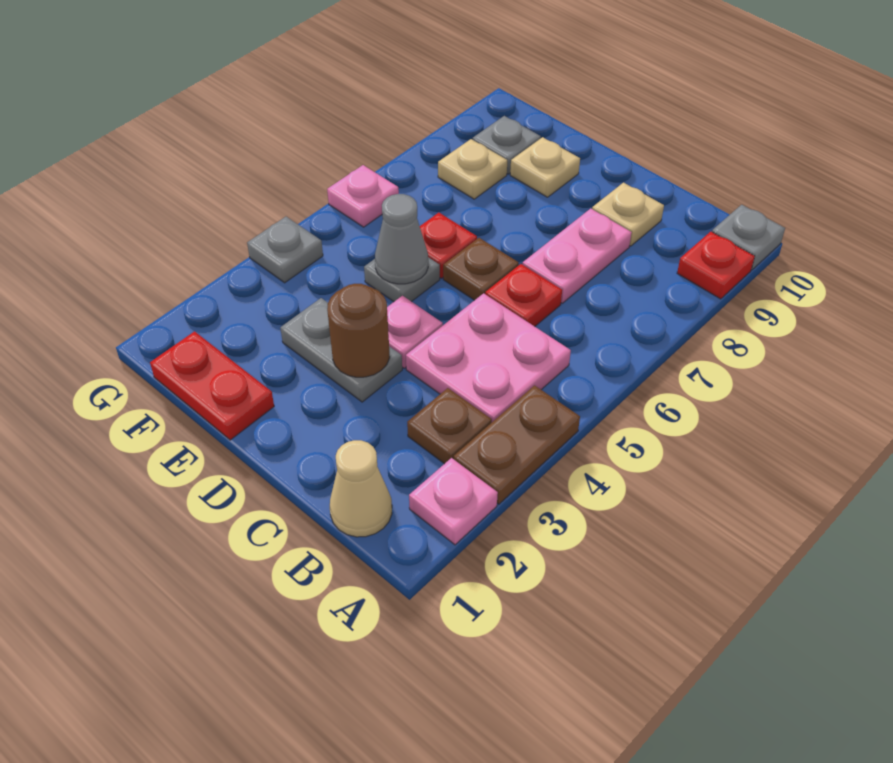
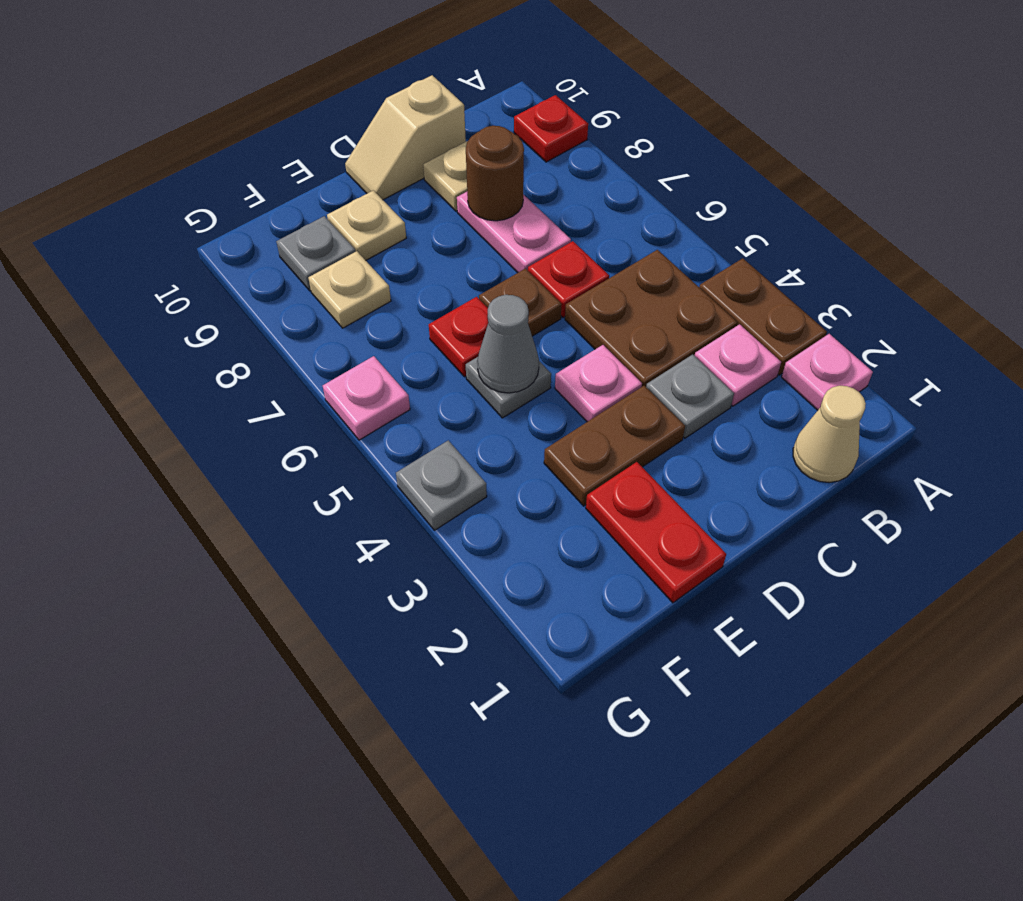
grey plate A10 level 1 -> grey plate C3 level 1
brown plate B3 level 1 -> pink plate B3 level 1
pink plate B4:C5 level 1 -> brown plate B4:C5 level 1
none -> tan slope C10:D10 level 1 top C
grey plate D3:E3 level 1 -> brown plate D3:E3 level 1
brown round brick D3 level 2 -> brown round brick C8 level 2
red plate E1:F1 level 1 -> red plate E1:E2 level 1

